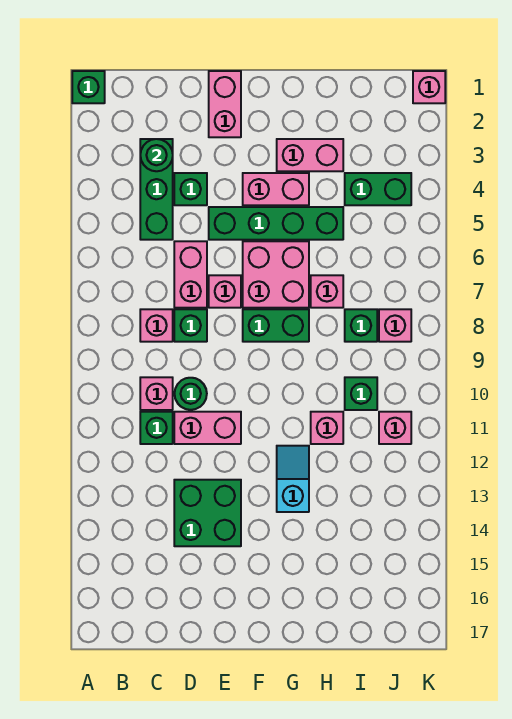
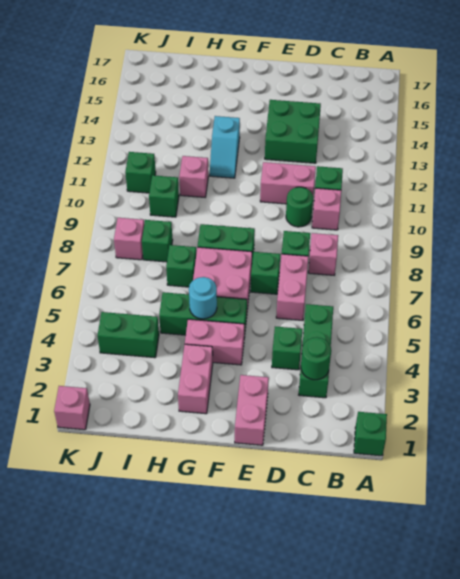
green brick E5:H5 level 1 -> green brick F5:H5 level 1
pink brick E7 level 1 -> green brick E7 level 1
pink brick G3:H3 level 1 -> pink brick G2:G3 level 1
none -> cyan round brick G5 level 2
pink brick H7 level 1 -> green brick H7 level 1
pink brick J11 level 1 -> green brick J11 level 1

